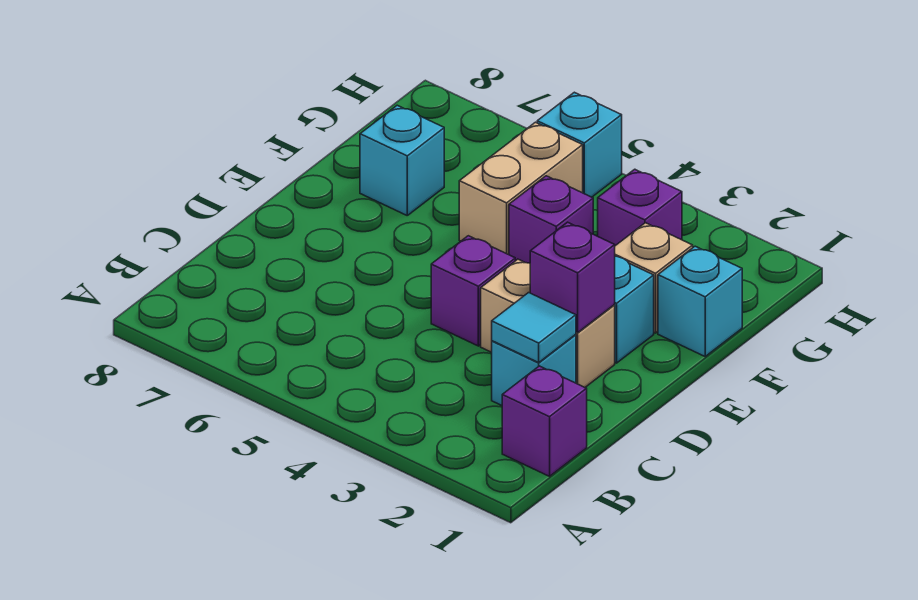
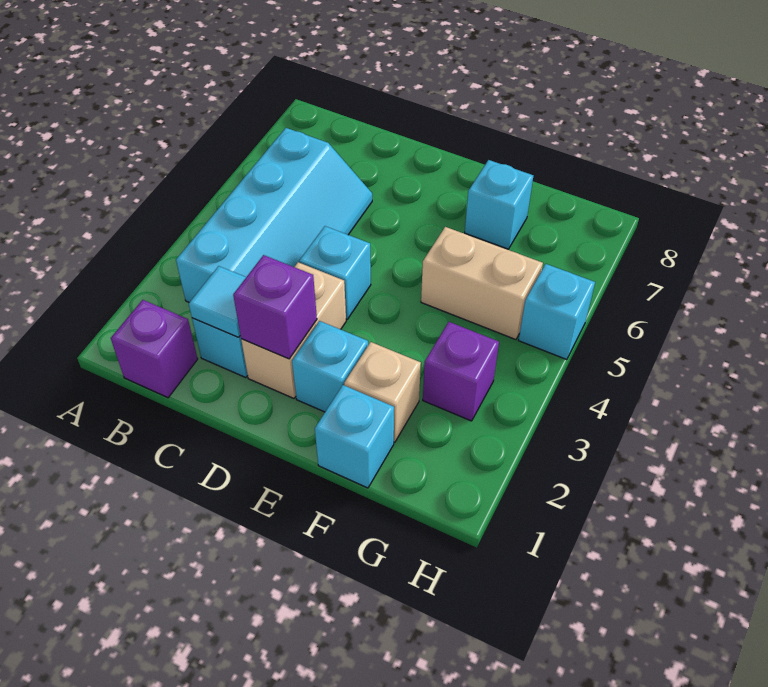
none -> cyan slope B3:C6 level 1 top B
purple brick D4 level 1 -> cyan brick D4 level 1
purple brick F4 level 1 -> none

